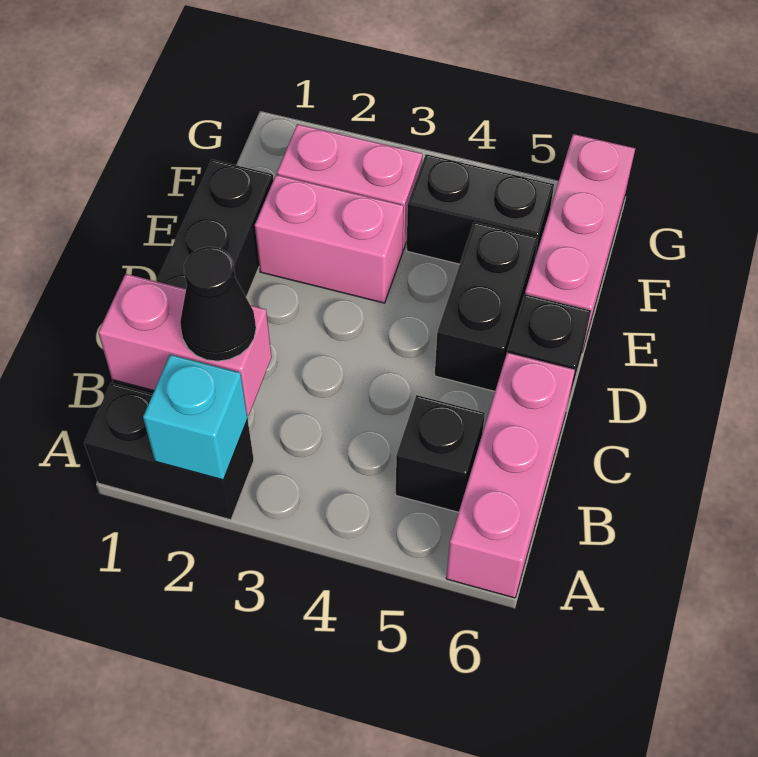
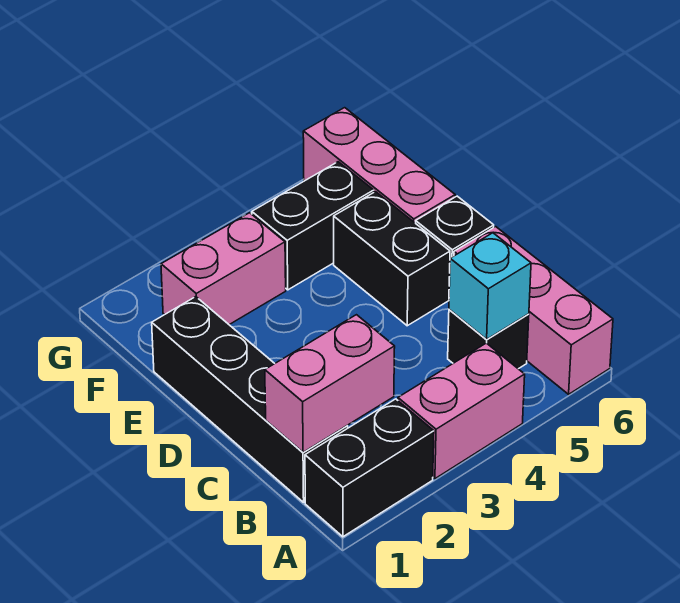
cyan brick A2 level 2 -> cyan brick B5 level 2
black cone B2 level 3 -> none
pink brick E2:E3 level 1 -> pink brick A3:A4 level 1

